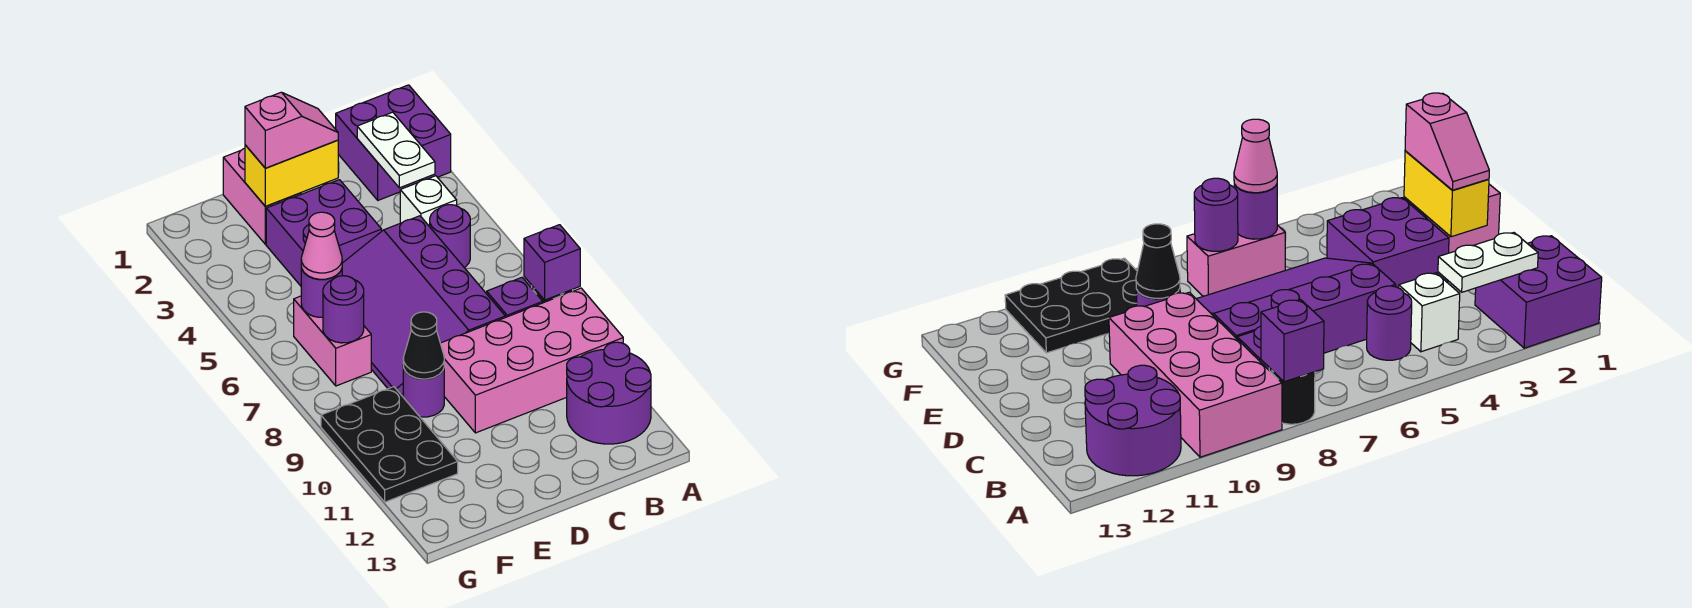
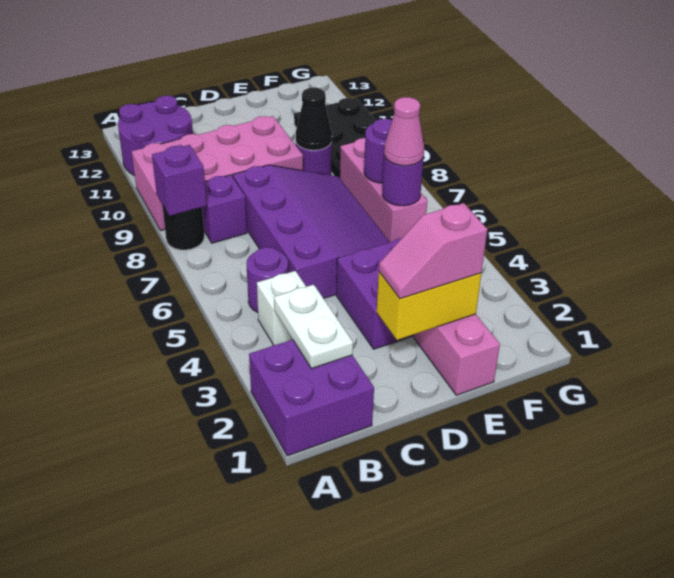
pink brick F6:F7 level 1 -> pink brick F6:F8 level 1

